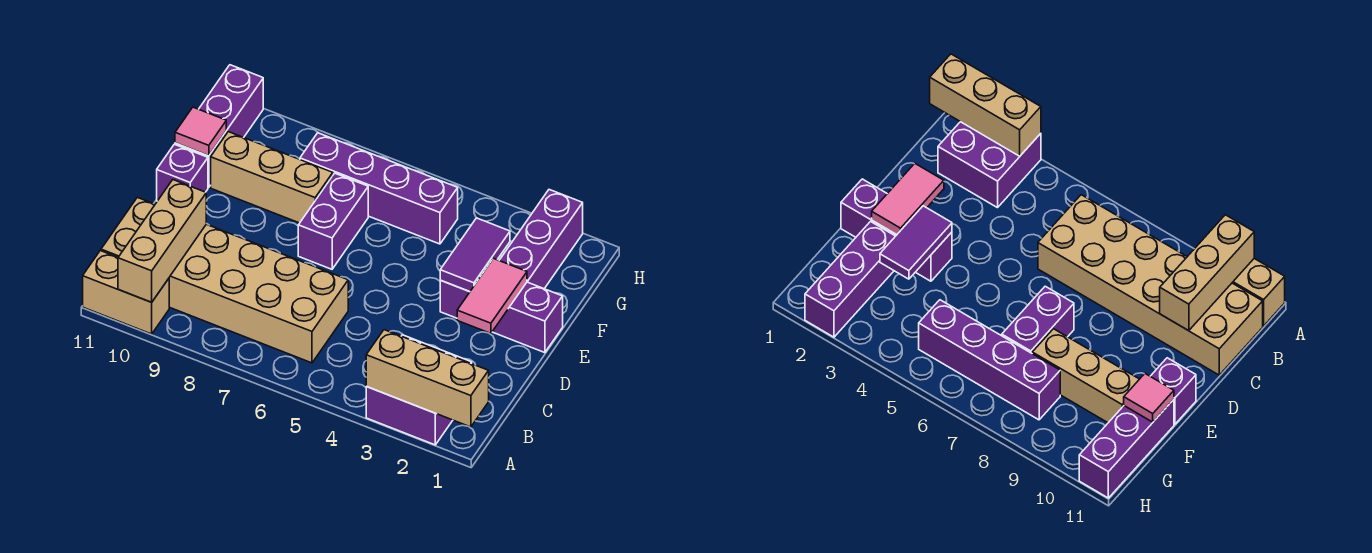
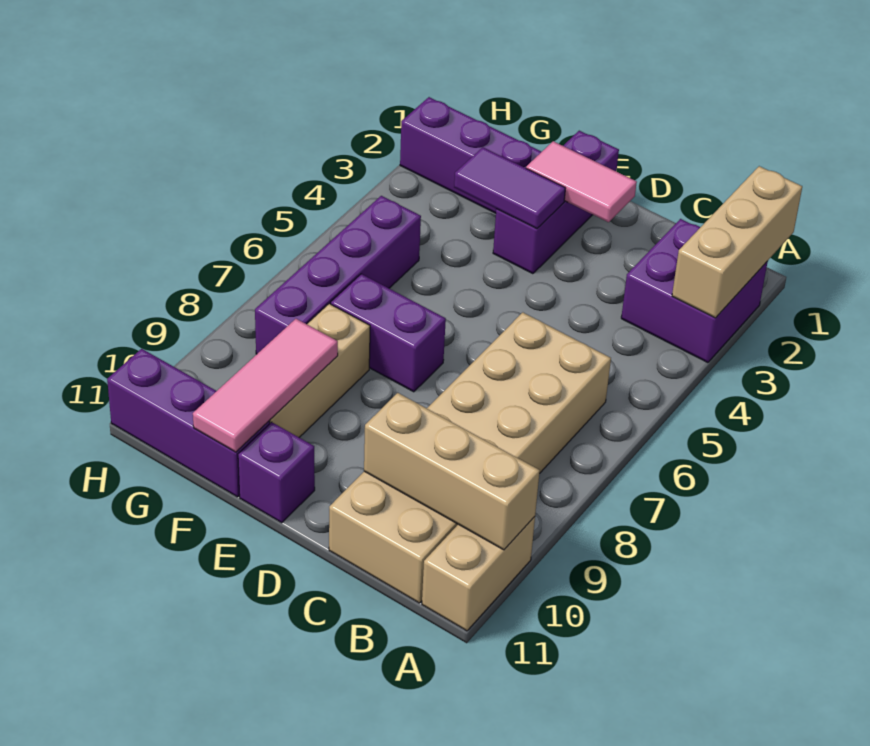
pink tile F11 level 2 -> pink tile F9:F11 level 2

